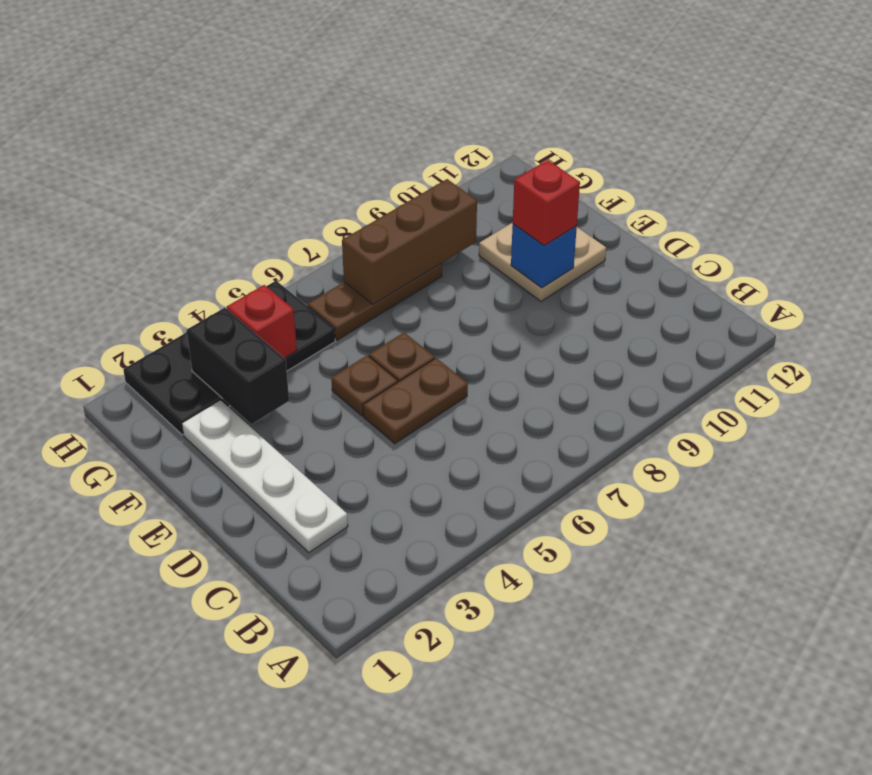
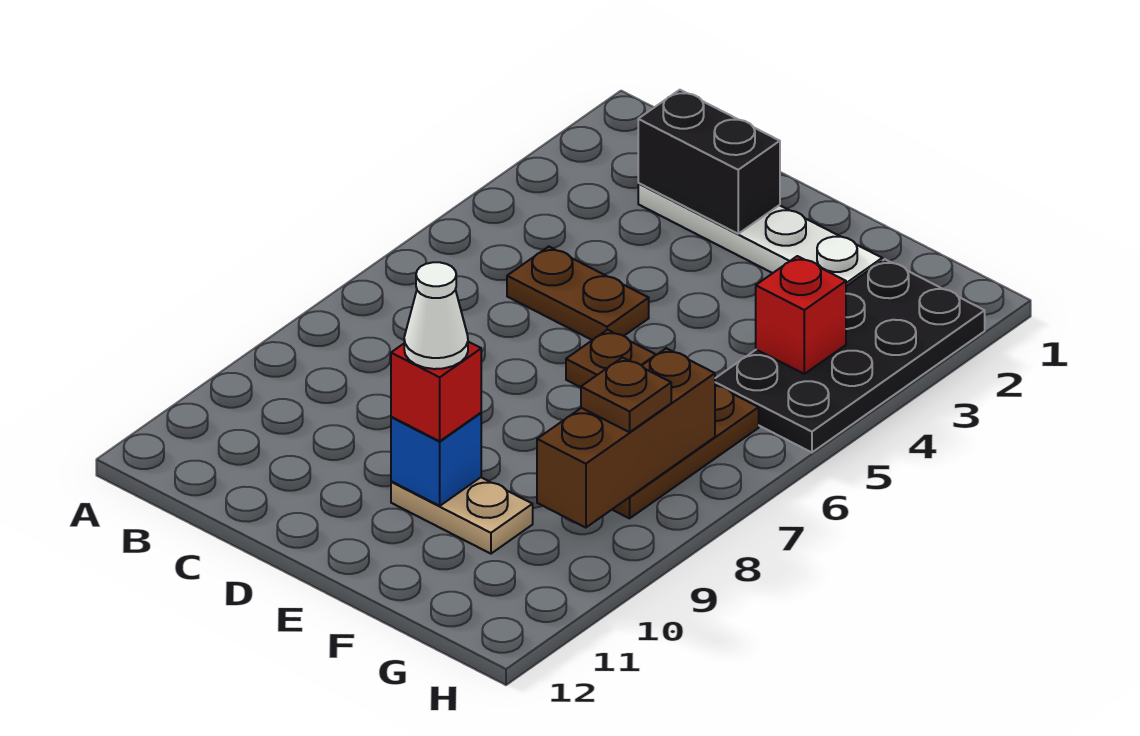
brown plate D5:D6 level 1 -> brown plate C5:D5 level 1
brown plate E5 level 1 -> brown plate G8 level 3
tan plate E10:F11 level 1 -> tan plate E10:F10 level 1
none -> white cone E10 level 4
black brick F3:G3 level 2 -> black brick C2:D2 level 2

